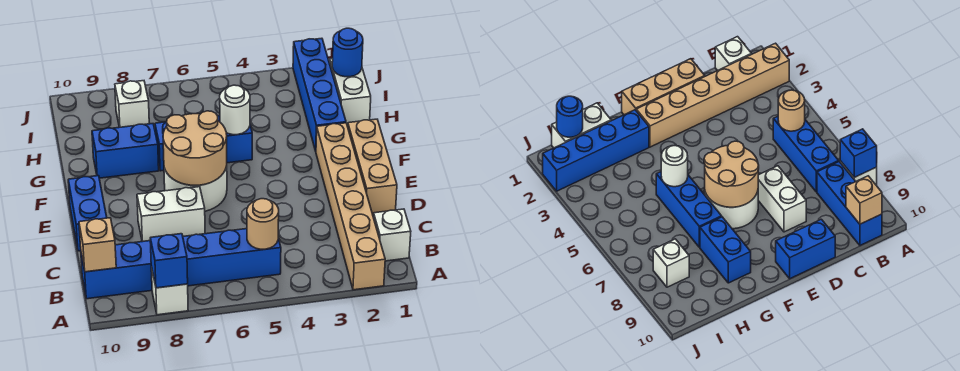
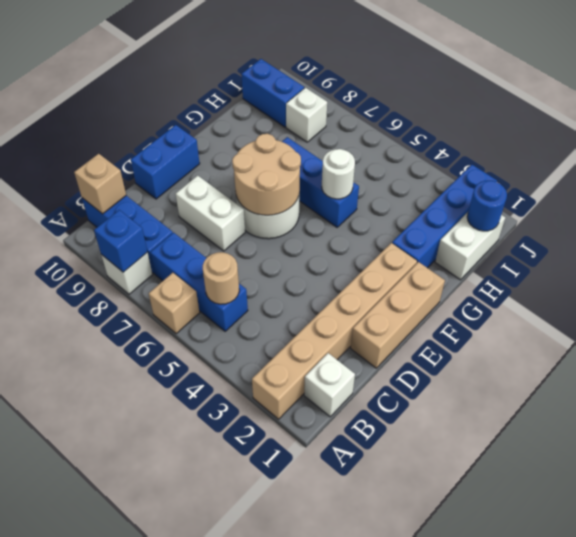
none -> tan brick A6 level 1
blue brick G8:G9 level 1 -> blue brick I9:I10 level 1

